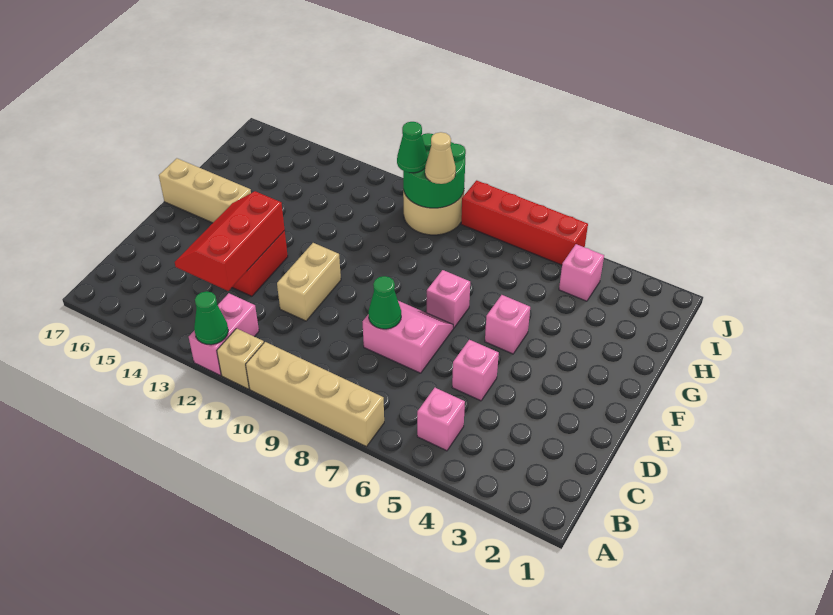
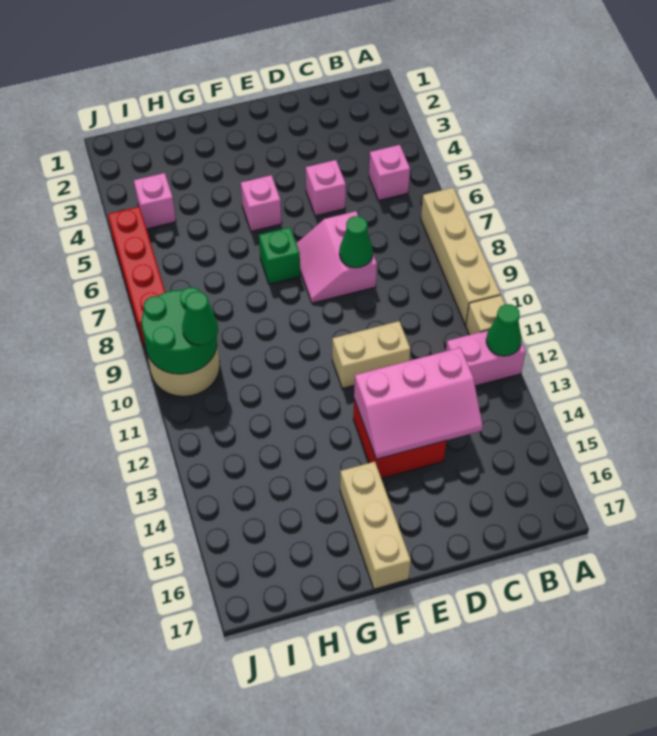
red slope C13:E14 level 2 top 13 -> pink slope C13:E14 level 2 top 13
pink brick F7 level 1 -> green brick F7 level 1
tan cone I9 level 3 -> none

